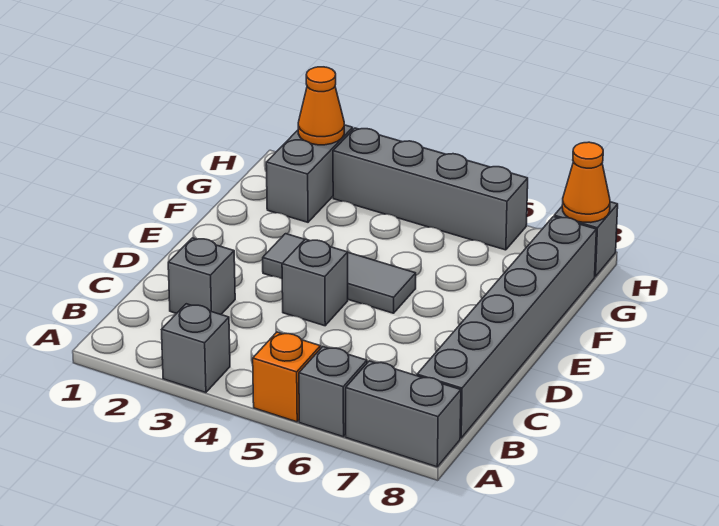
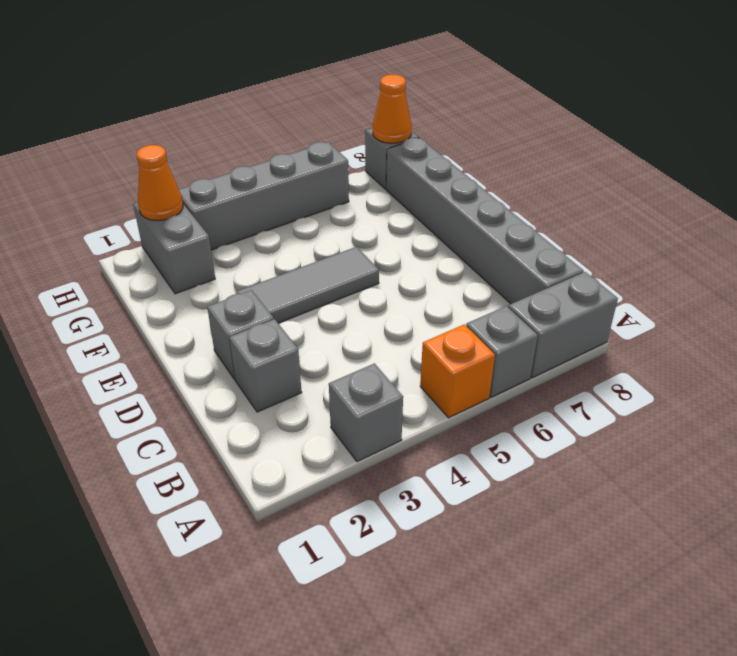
grey brick D4 level 1 -> grey brick D2 level 1

